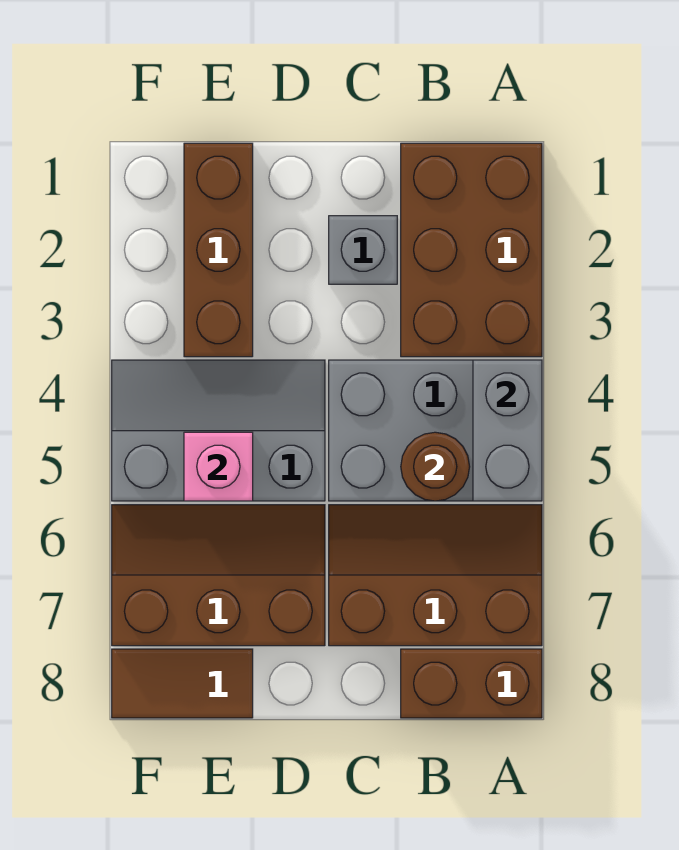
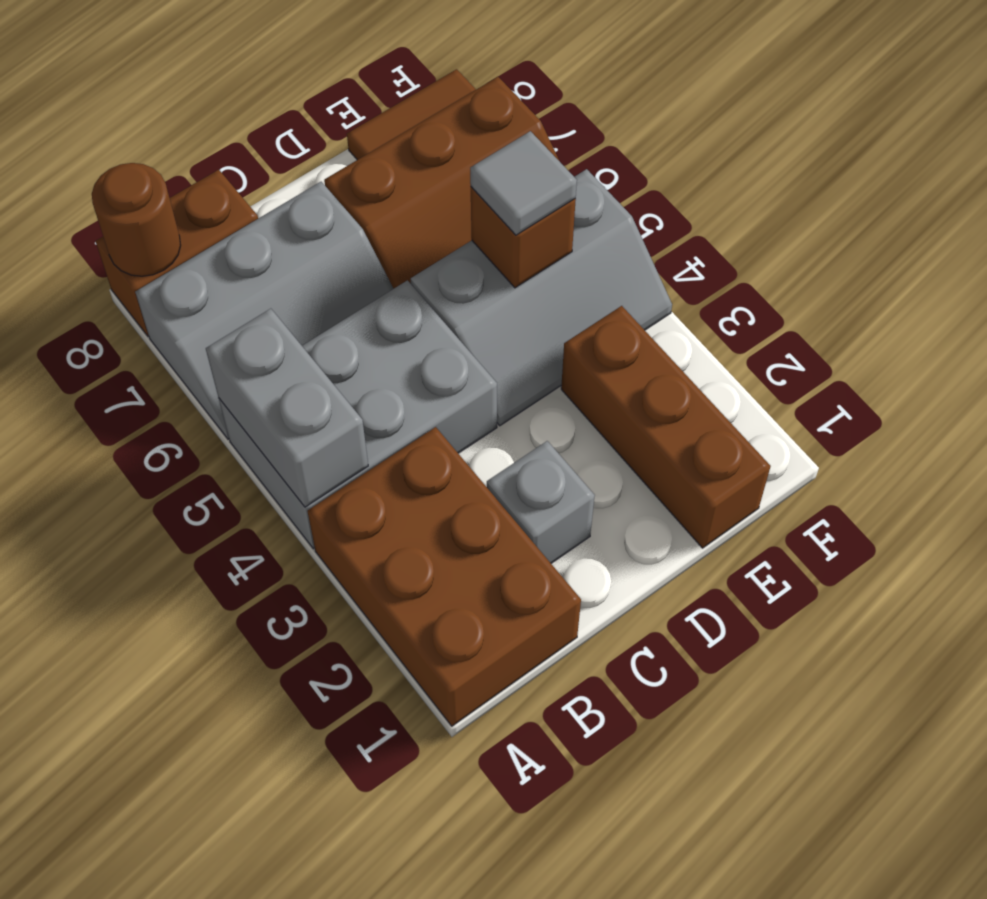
brown slope A6:C7 level 1 top 7 -> grey slope A6:C7 level 1 top 7
brown round brick B5 level 2 -> brown round brick A8 level 2
pink brick E5 level 2 -> brown brick E5 level 2
none -> grey tile E5 level 3

